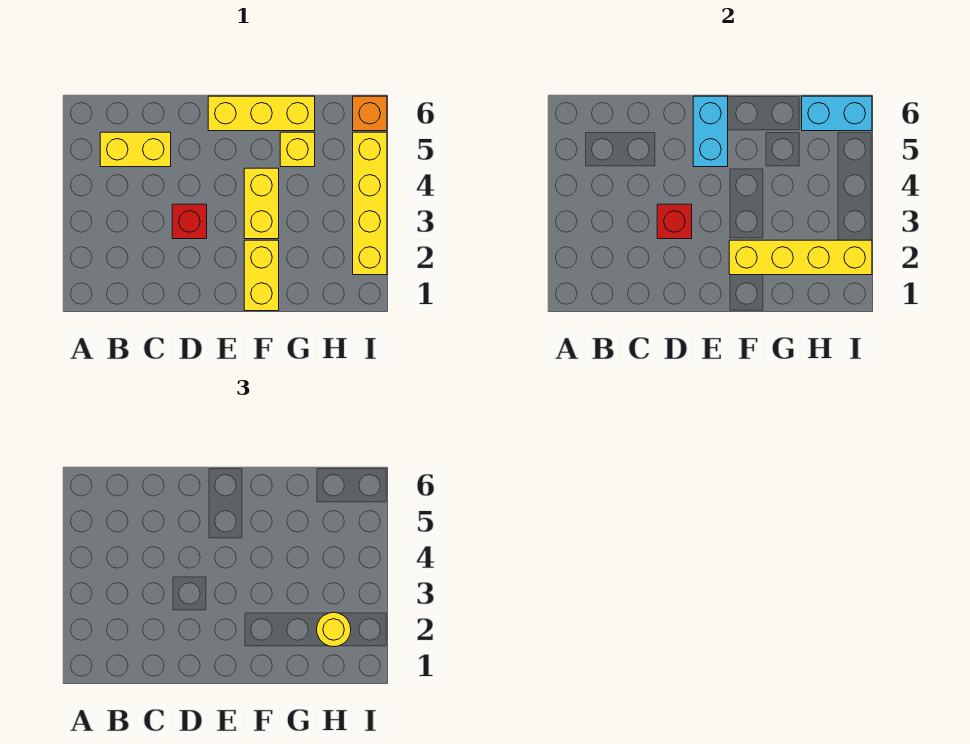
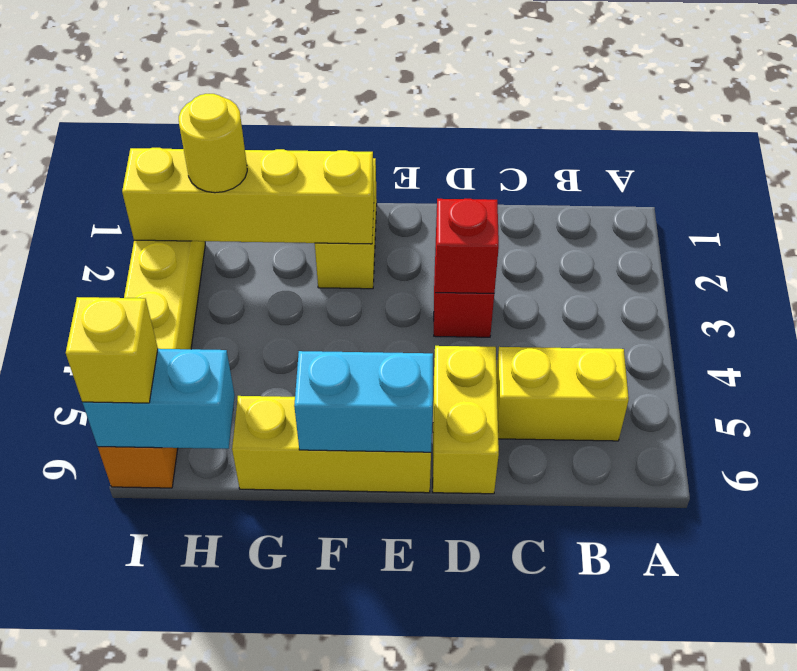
cyan brick E5:E6 level 2 -> cyan brick E6:F6 level 2
yellow brick F3:F4 level 1 -> yellow brick D5:D6 level 1
yellow brick G5 level 1 -> yellow brick I6 level 3

